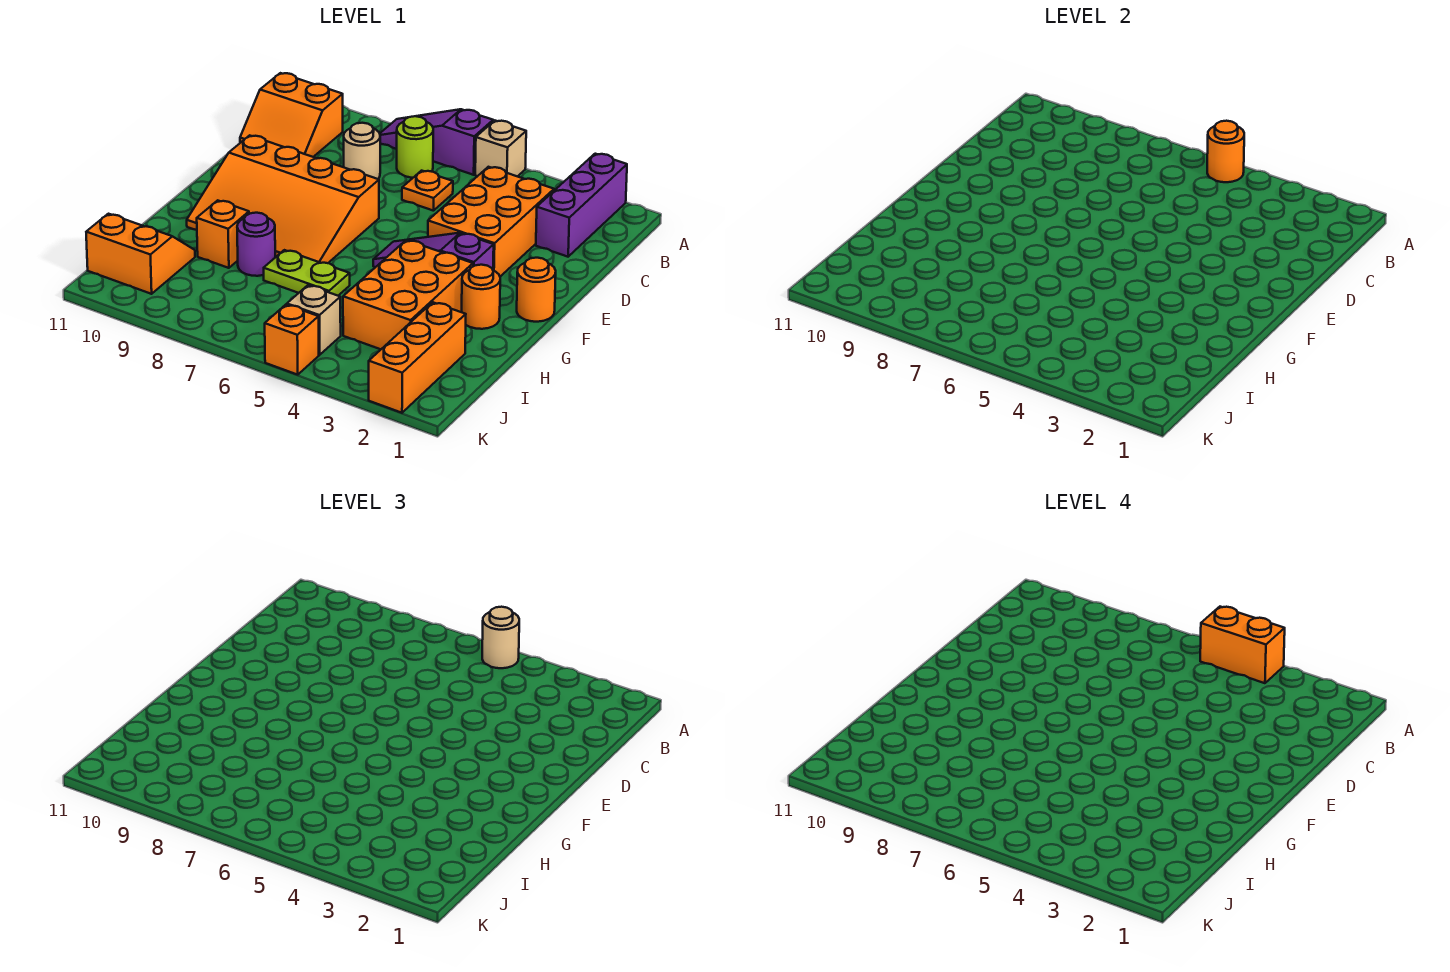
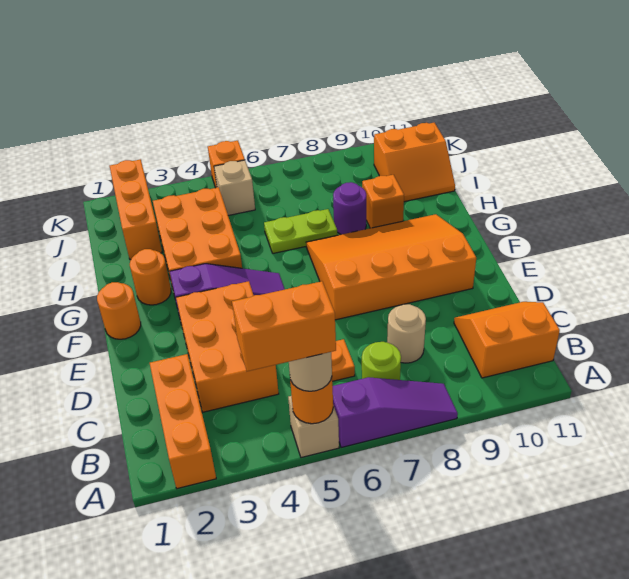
purple brick A2:C2 level 1 -> orange brick A2:C2 level 1

